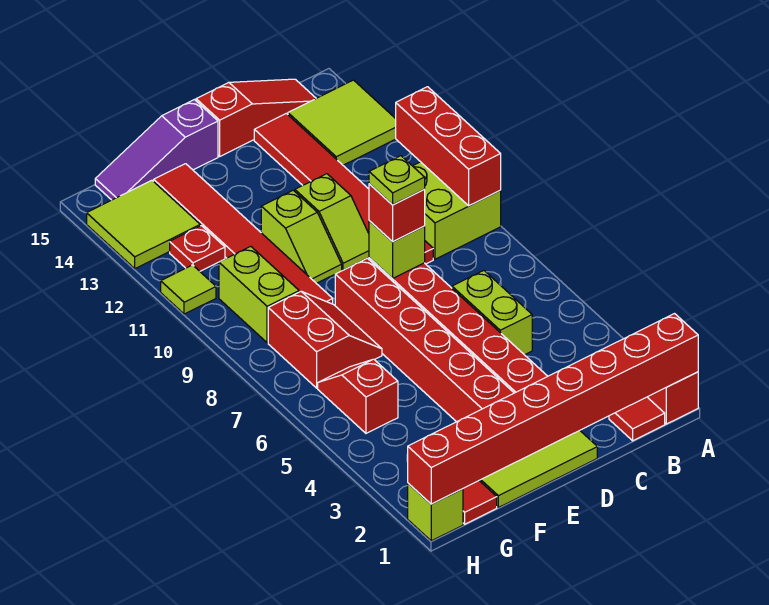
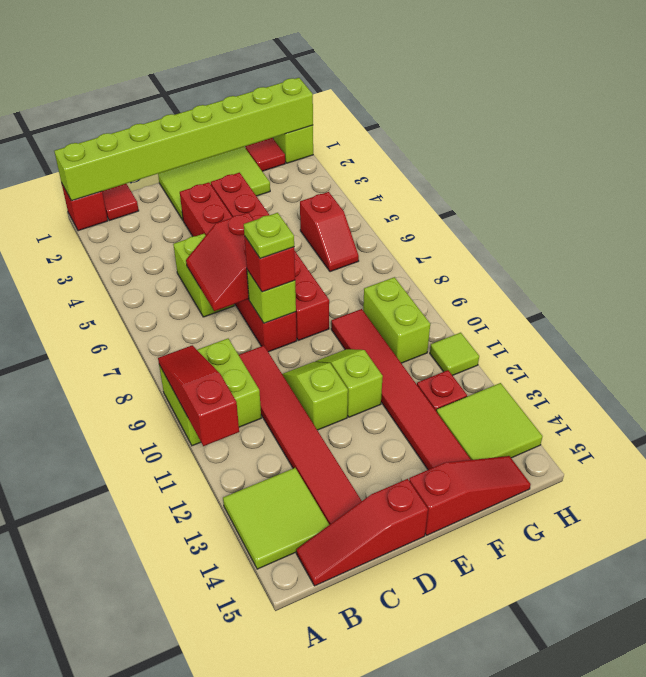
red brick A1:H1 level 2 -> lime brick A1:H1 level 2
red brick A9:A11 level 2 -> red slope A9:A11 level 2 top 11
purple slope E15:G15 level 1 top E -> red slope E15:G15 level 1 top E
red slope F7:G8 level 1 top G -> red slope C6:D7 level 2 top D

